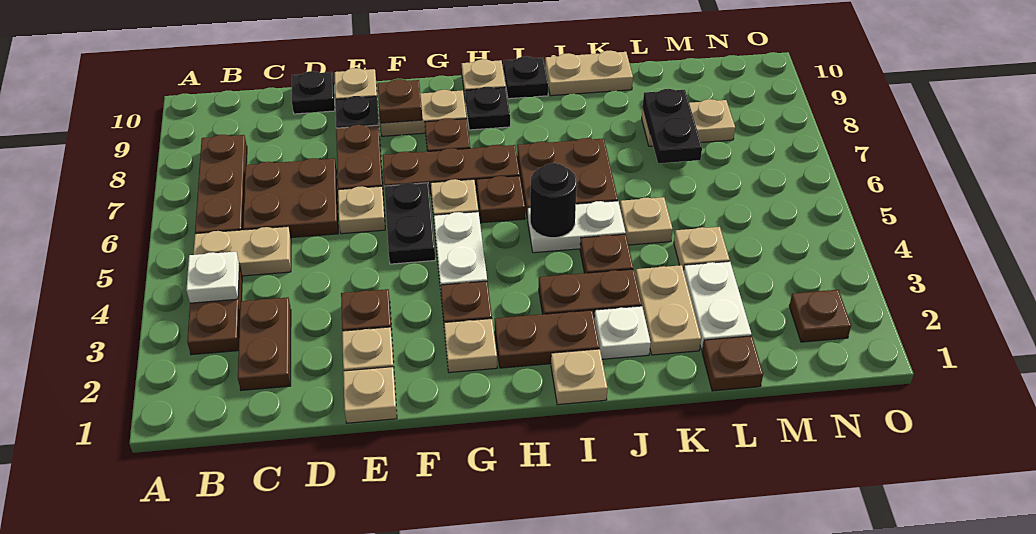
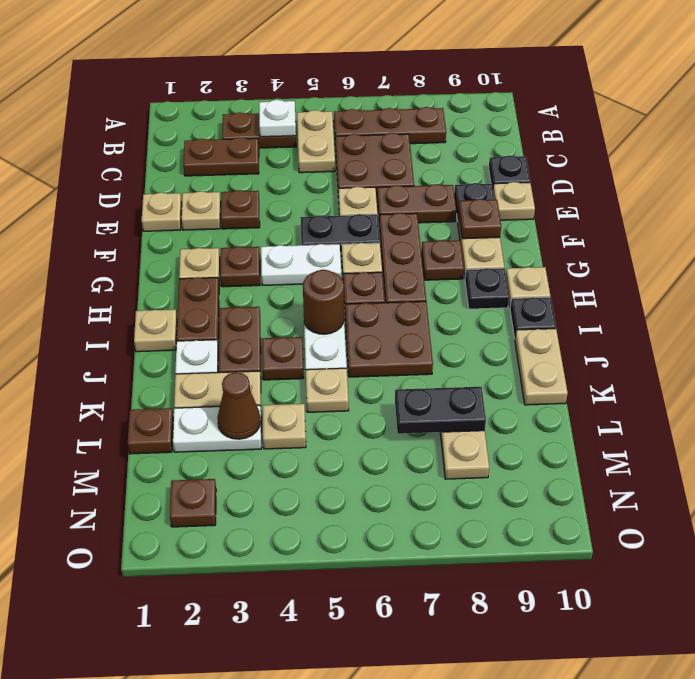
black round brick I5 level 2 -> brown round brick I5 level 2
none -> brown cone L3 level 2

